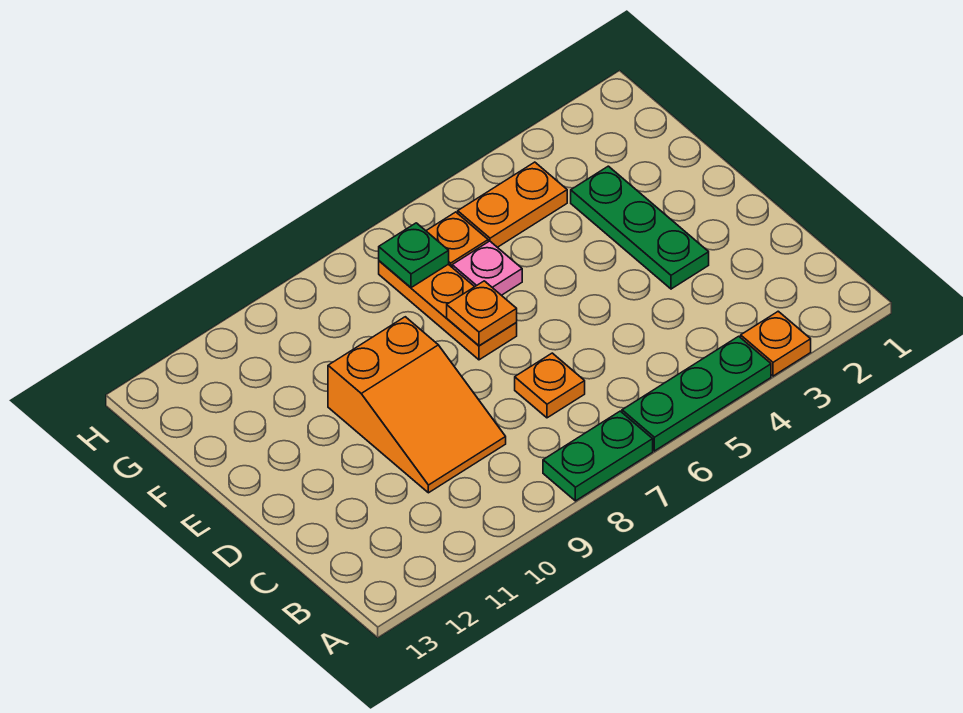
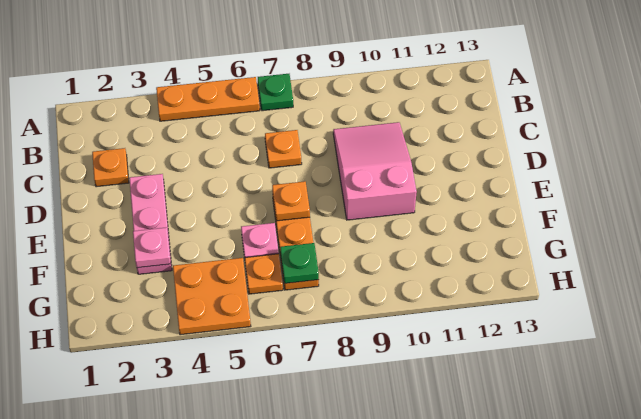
orange plate A3 level 1 -> orange plate C2 level 1
green plate A4:A6 level 1 -> orange plate A4:A6 level 1
green plate A7:A8 level 1 -> green plate A7 level 1
orange slope C9:E10 level 1 top E -> pink slope C9:E10 level 1 top E
green plate D3:F3 level 1 -> pink plate D3:F3 level 1
none -> pink plate F3 level 2
orange plate G4:G5 level 1 -> orange plate G4:H5 level 1

